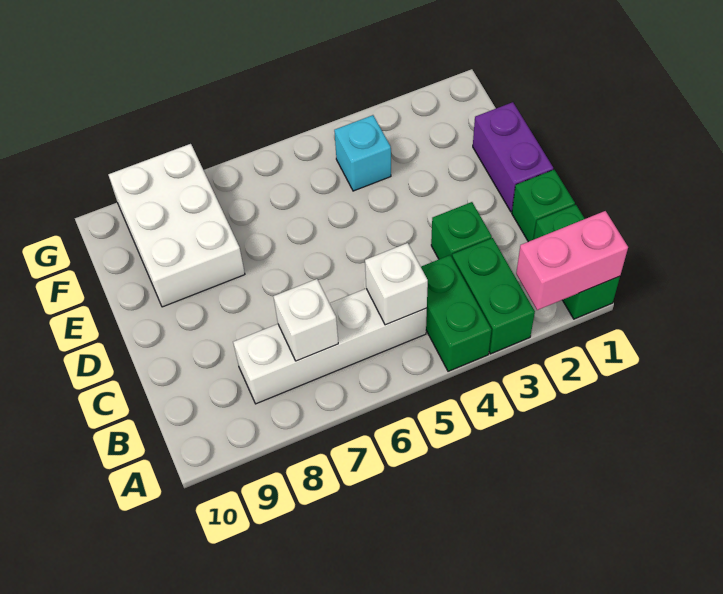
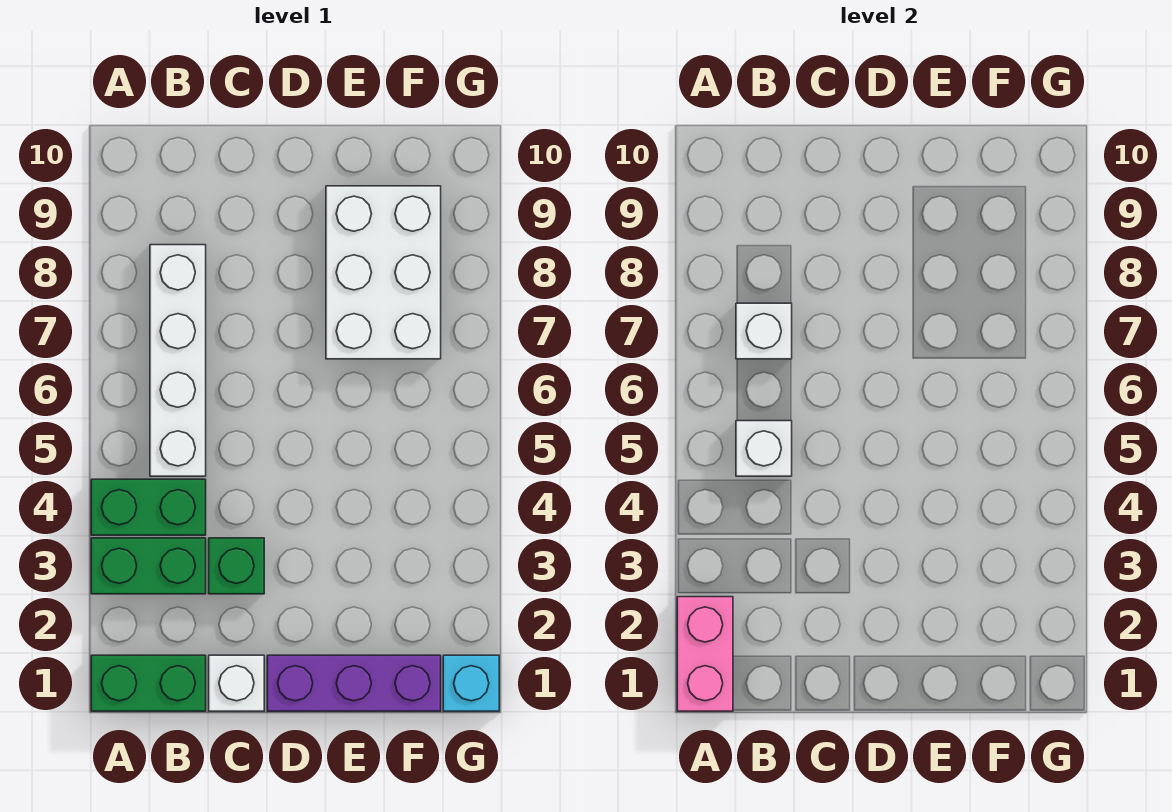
green brick C1 level 1 -> white brick C1 level 1
purple brick D1:E1 level 1 -> purple brick D1:F1 level 1
white brick E8:G9 level 1 -> white brick E7:F9 level 1
cyan brick F4 level 1 -> cyan brick G1 level 1

